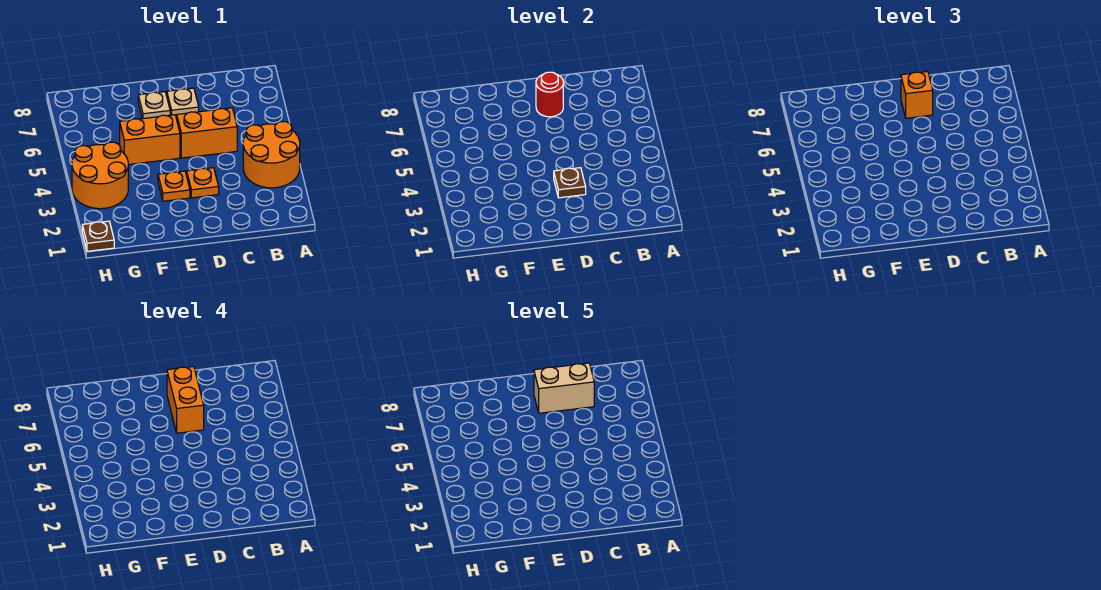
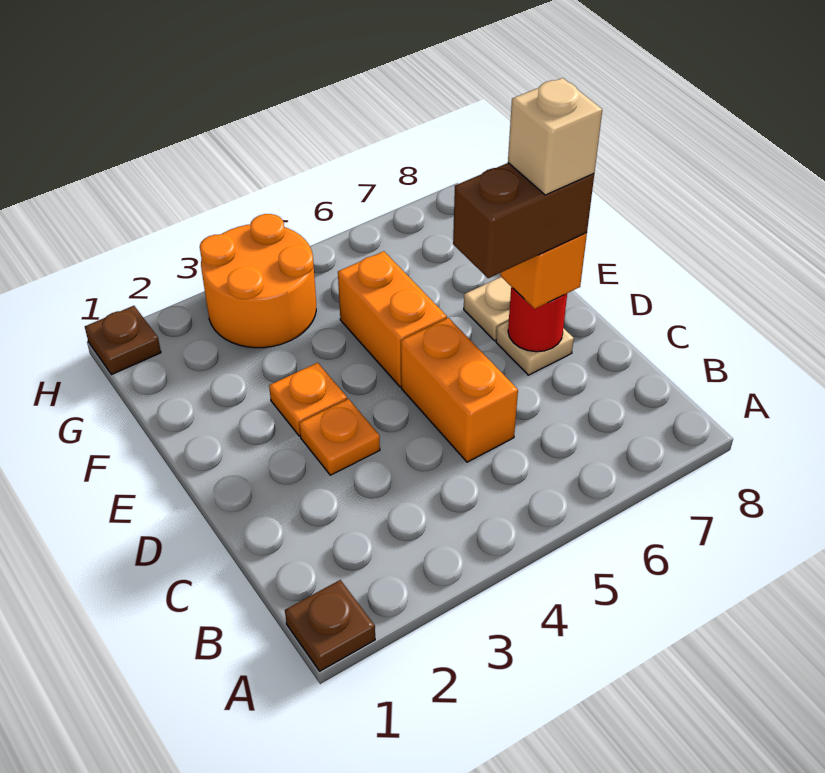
orange round brick A3:B4 level 1 -> none
tan brick C7:D7 level 5 -> tan brick D7 level 5
brown plate D3 level 2 -> brown plate A1 level 1
orange brick D6:D7 level 4 -> brown brick D6:D7 level 4

